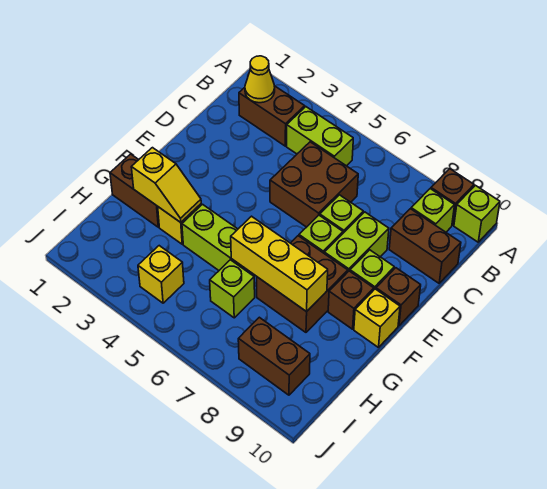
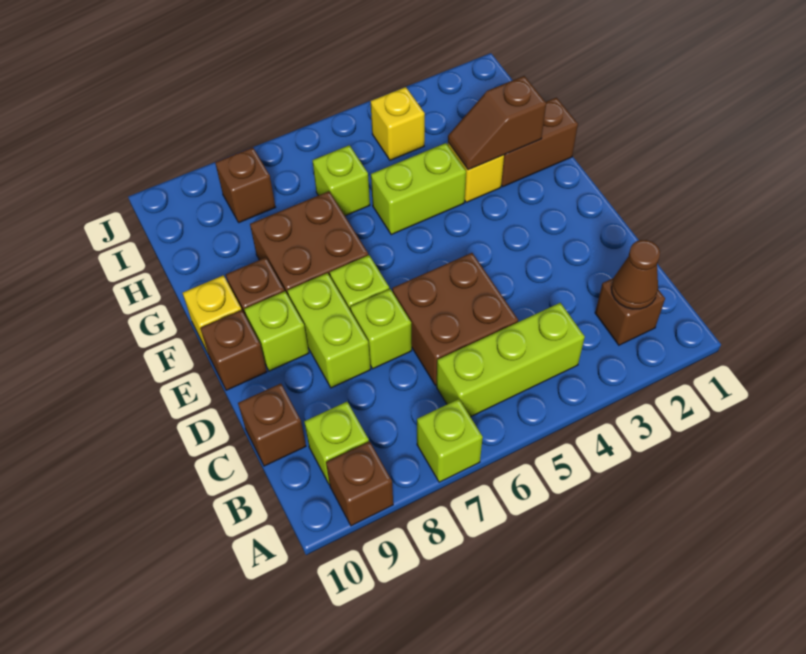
lime brick A10 level 1 -> lime brick A7 level 1
brown brick B2:B3 level 1 -> brown brick B2 level 1
yellow cone B2 level 2 -> brown cone B2 level 2
lime brick B4:B5 level 1 -> lime brick B4:B6 level 1
brown brick C9:C10 level 1 -> brown brick C10 level 1
yellow slope G2:G3 level 2 top 2 -> brown slope G2:G3 level 2 top 2
yellow brick G6:G8 level 2 -> none
brown brick I8:I9 level 1 -> brown brick I8 level 1

